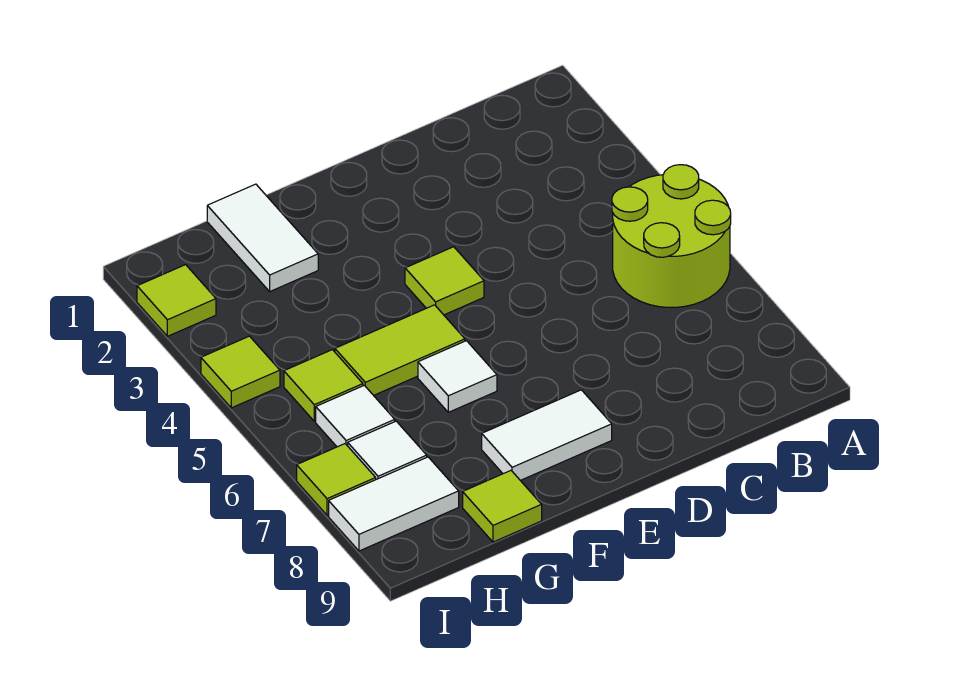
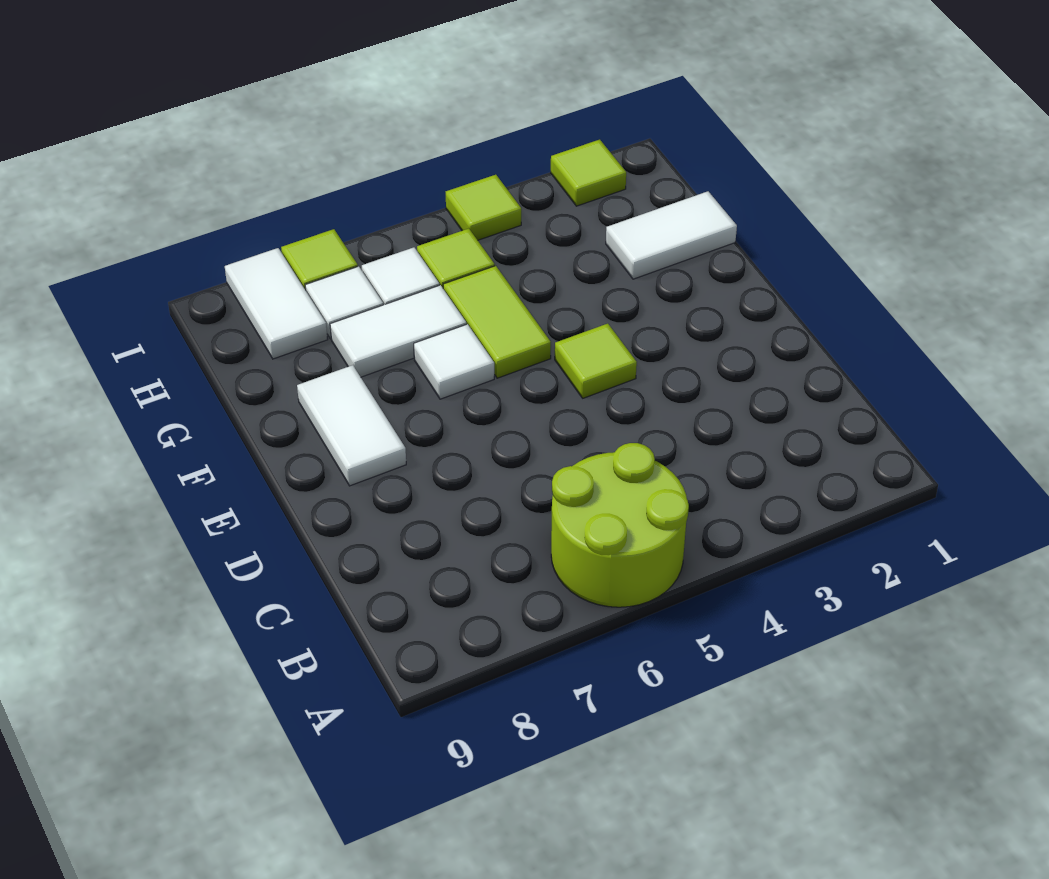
none -> white tile G6:G7 level 1
lime tile G9 level 1 -> none

